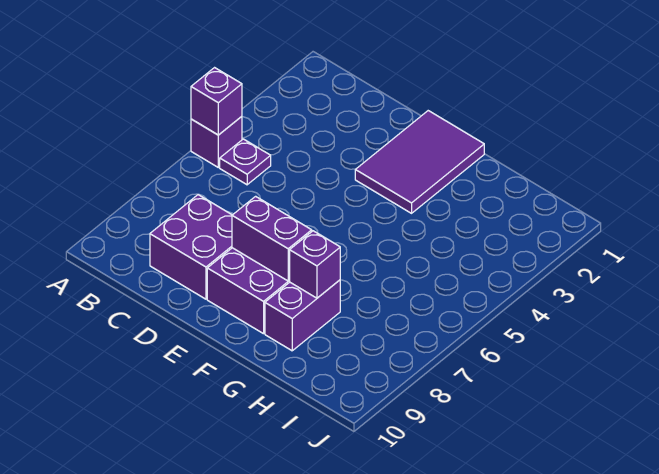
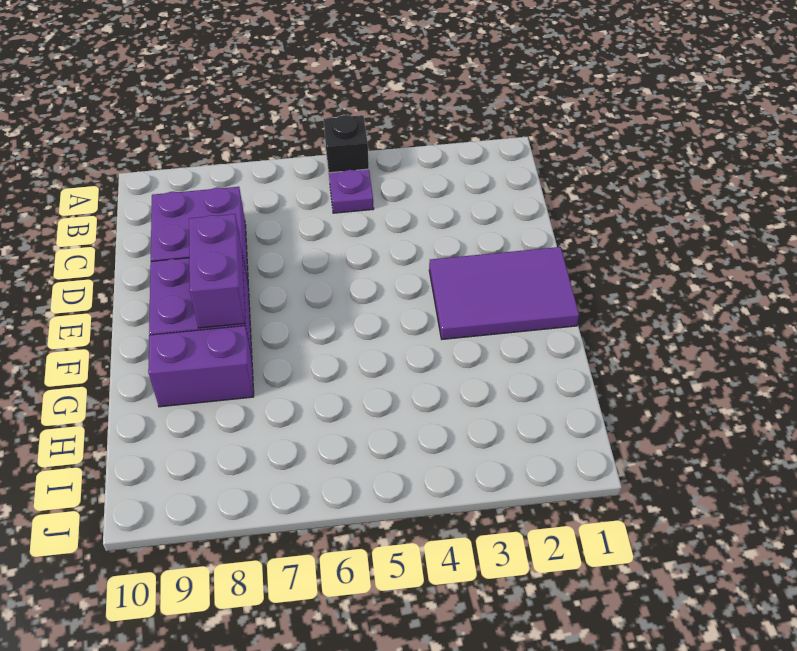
purple brick A5 level 1 -> black brick A5 level 1
purple brick A5 level 2 -> none
purple brick G8 level 2 -> none

